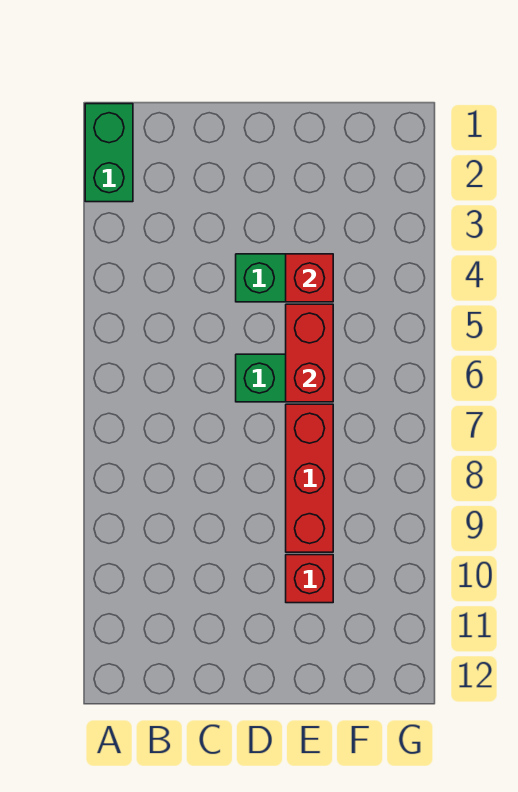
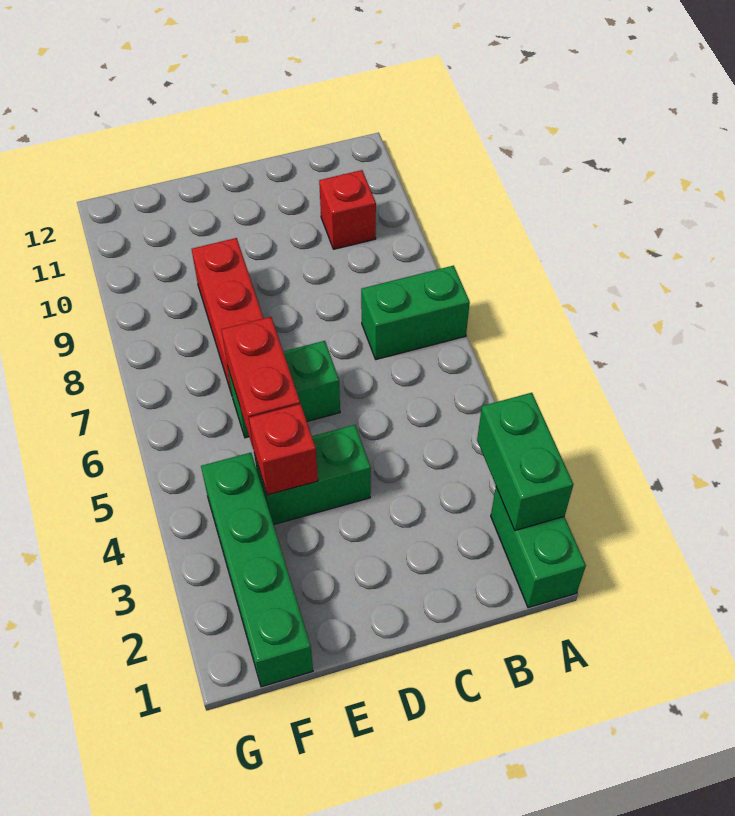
none -> green brick A2:A3 level 2
none -> green brick A7:B7 level 1
red brick E10 level 1 -> red brick B10 level 1
none -> green brick F1:F4 level 1

